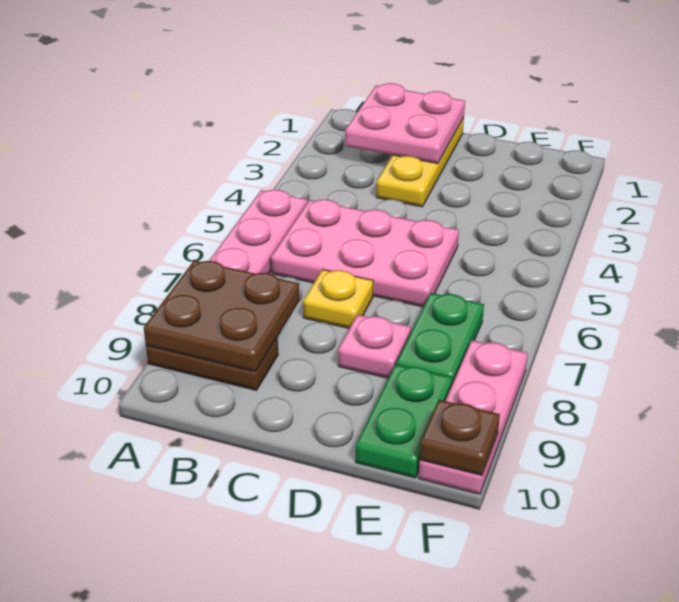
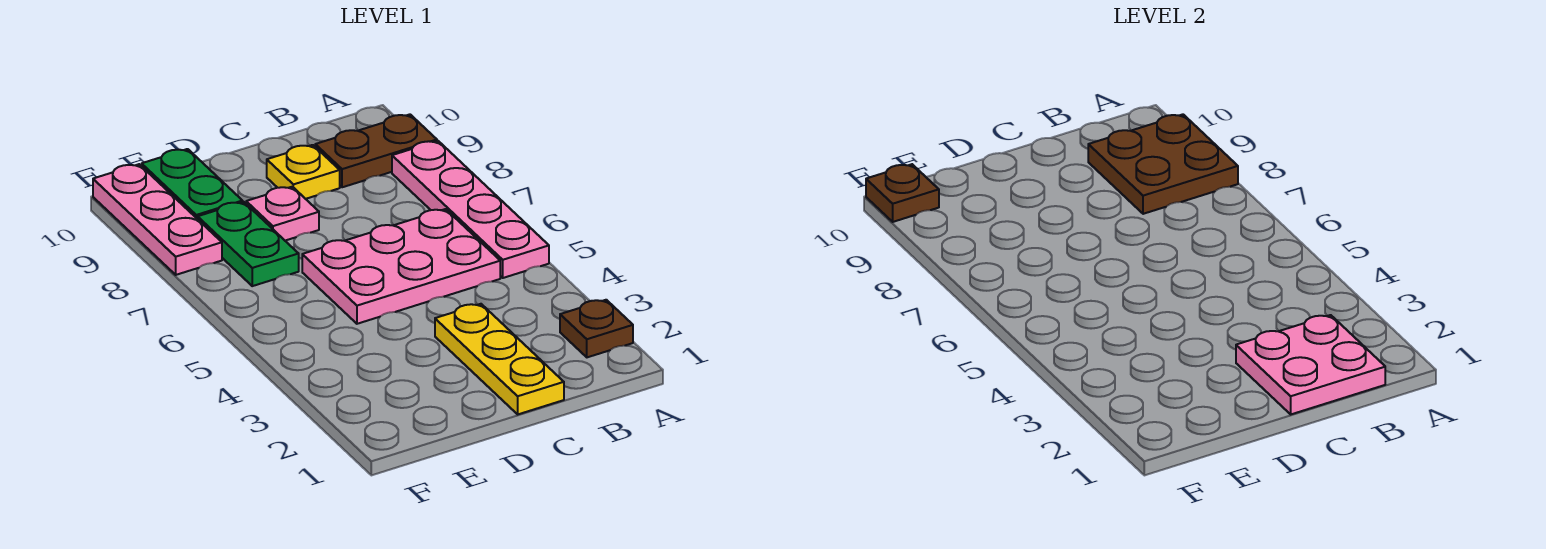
none -> brown plate A2 level 1
yellow plate C7 level 1 -> yellow plate C9 level 1

